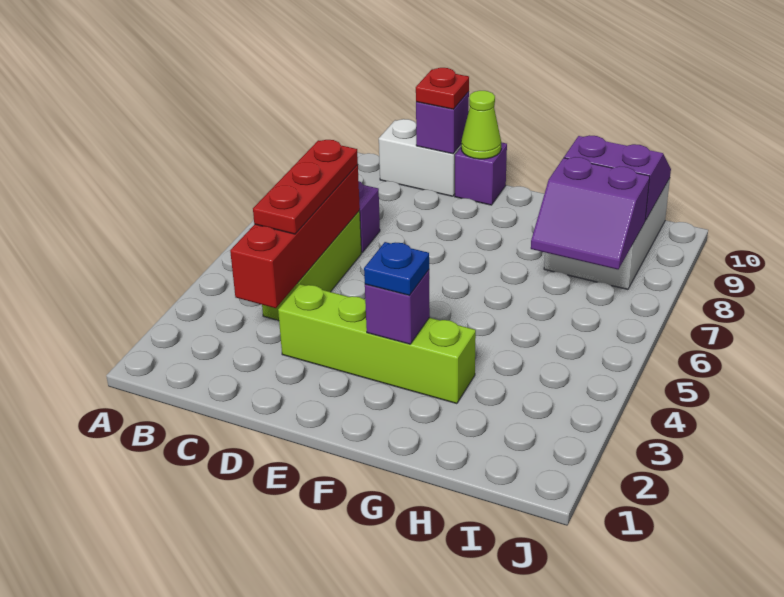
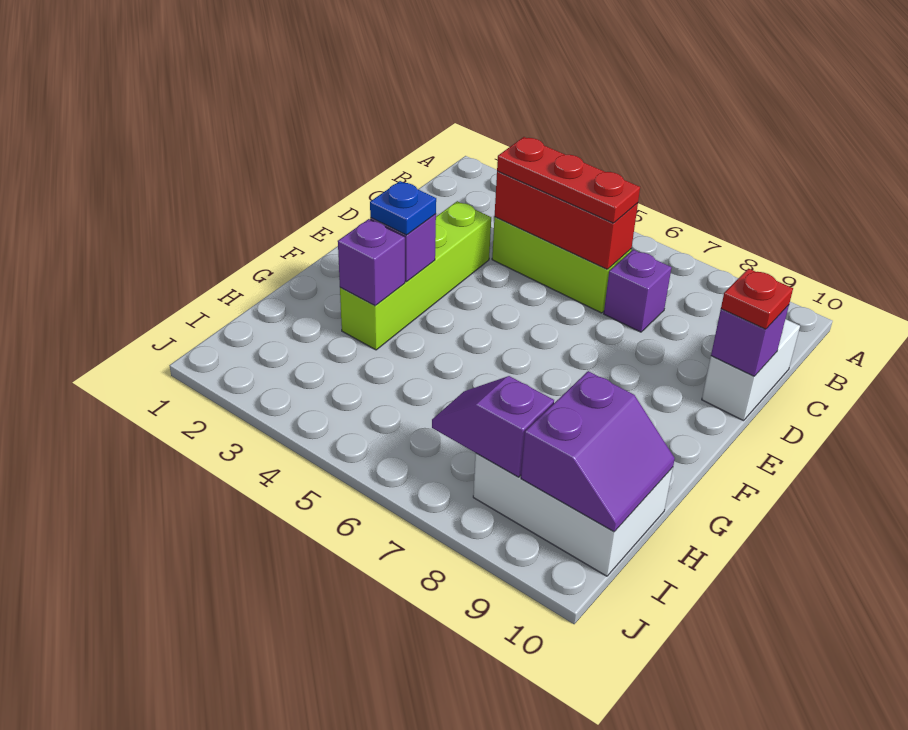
red brick C3:C6 level 2 -> red brick C4:C6 level 2
purple brick E10 level 1 -> purple brick G3 level 2
lime cone E10 level 2 -> none
purple slope H7:I8 level 2 top 8 -> purple slope I7:I8 level 2 top 8

